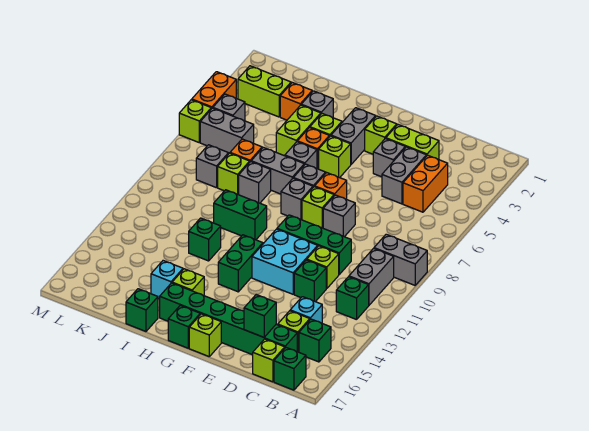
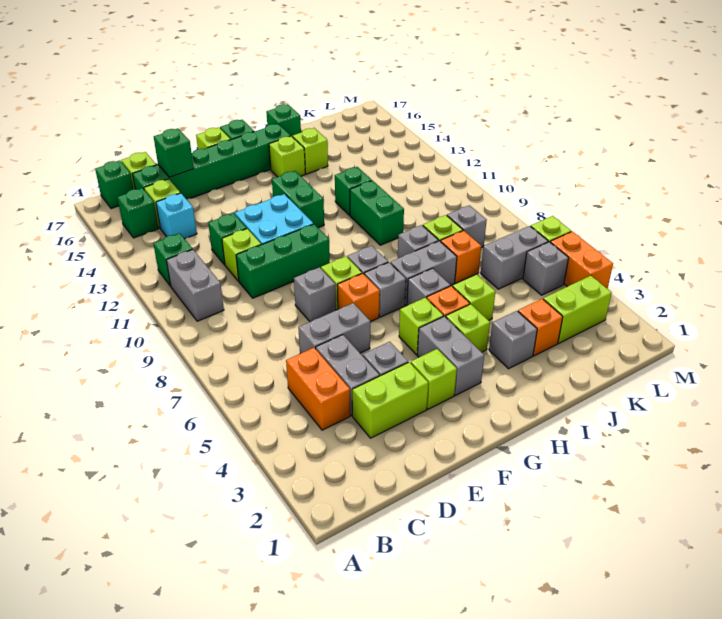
grey brick A9:B9 level 1 -> grey brick D6:E6 level 1
green brick H10:I10 level 1 -> green brick I10:I11 level 1
lime brick I4:I5 level 1 -> lime brick I5 level 1
cyan brick I15 level 1 -> lime brick I15 level 1

